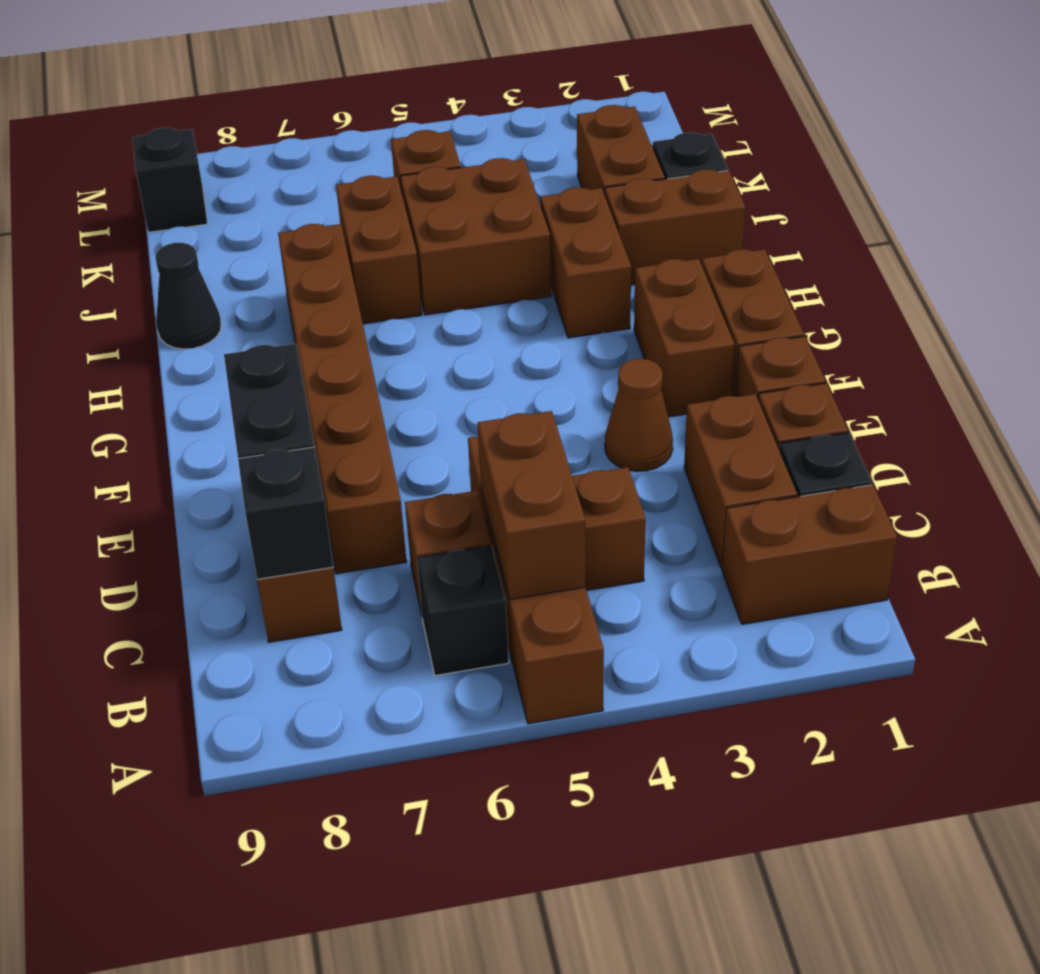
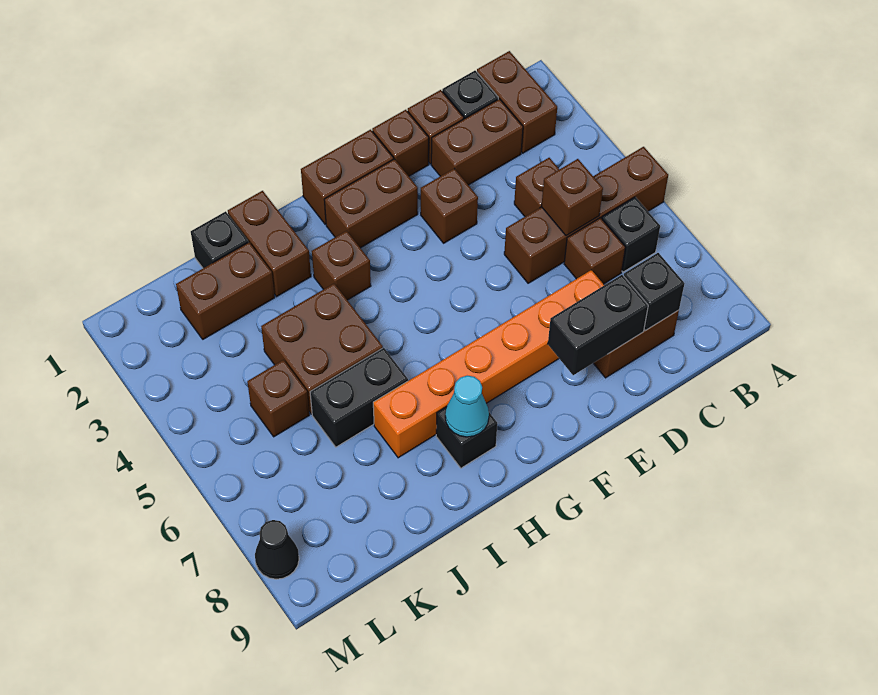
brown brick B5:C5 level 2 -> brown brick C5 level 2
brown brick D7:I7 level 1 -> orange brick D7:I7 level 1
brown cone E3 level 1 -> brown brick E3 level 1
brown brick H3:I3 level 1 -> brown brick H3 level 1
none -> cyan cone H8 level 2
brown brick I6:J6 level 1 -> black brick I6:J6 level 1
black cone I9 level 1 -> black cone M8 level 1
black brick L9 level 1 -> black brick H8 level 1

